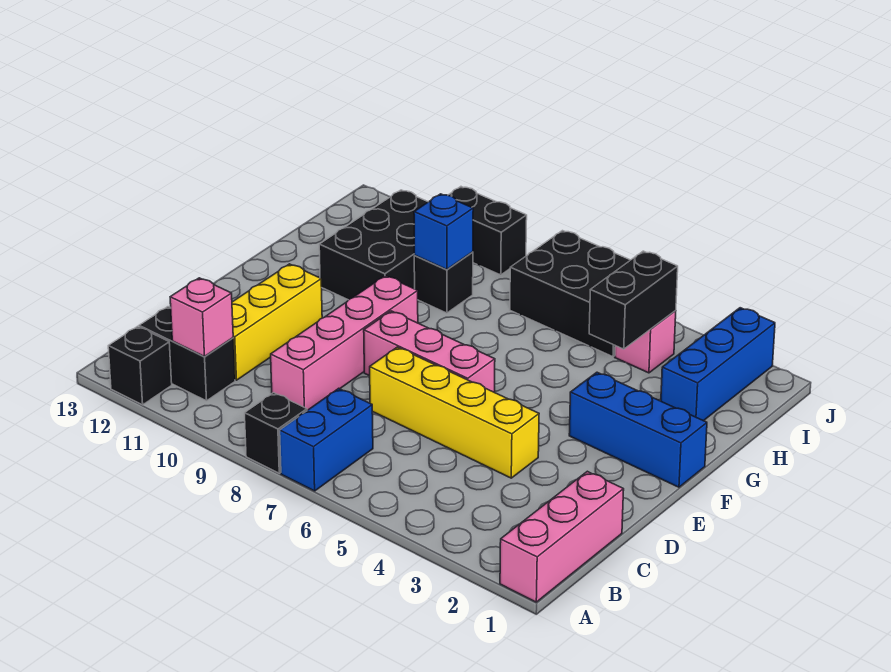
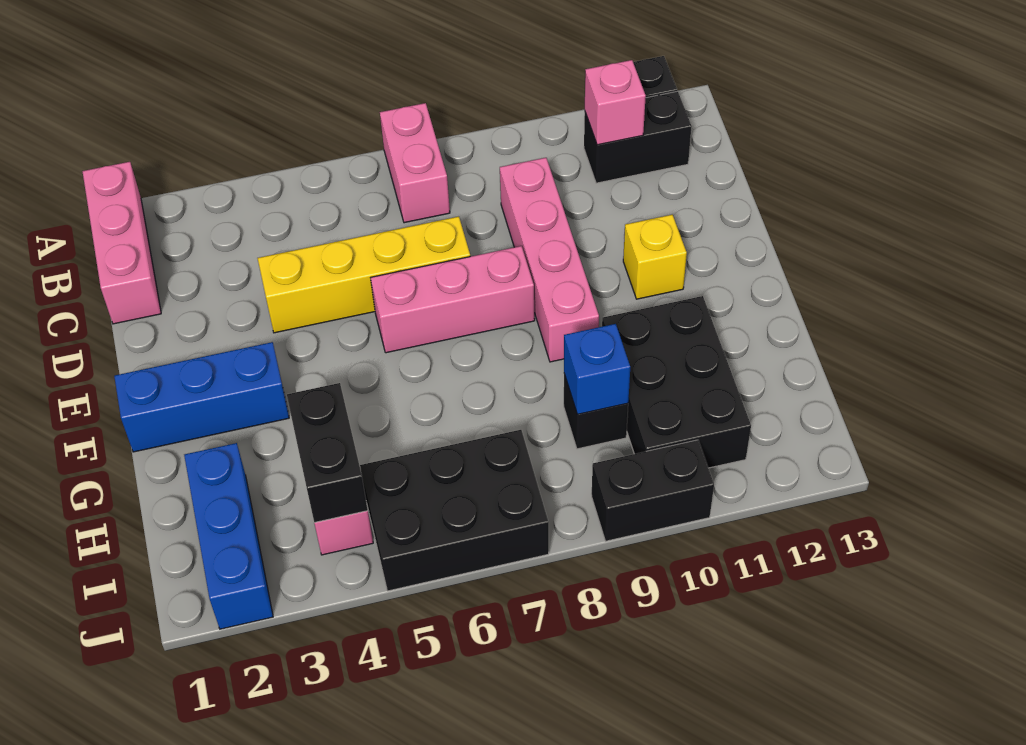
blue brick A7:B7 level 1 -> pink brick A7:B7 level 1
black brick A8 level 1 -> none
yellow brick C11:E11 level 1 -> yellow brick E11 level 1

